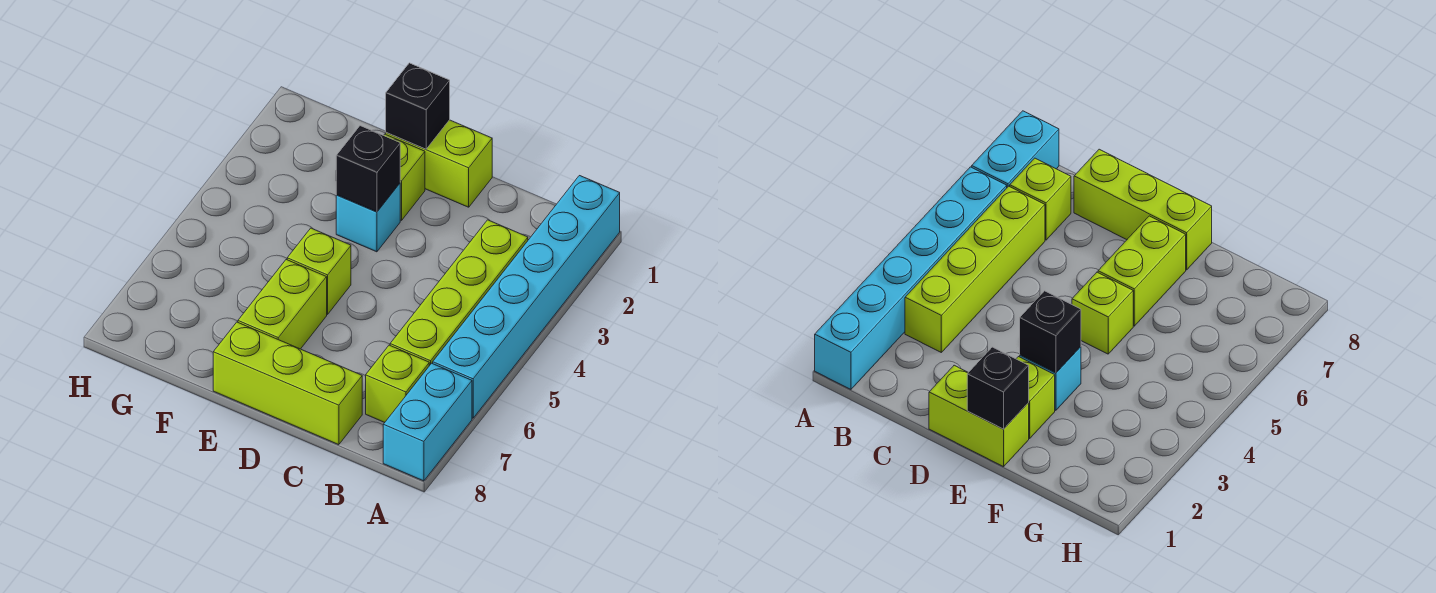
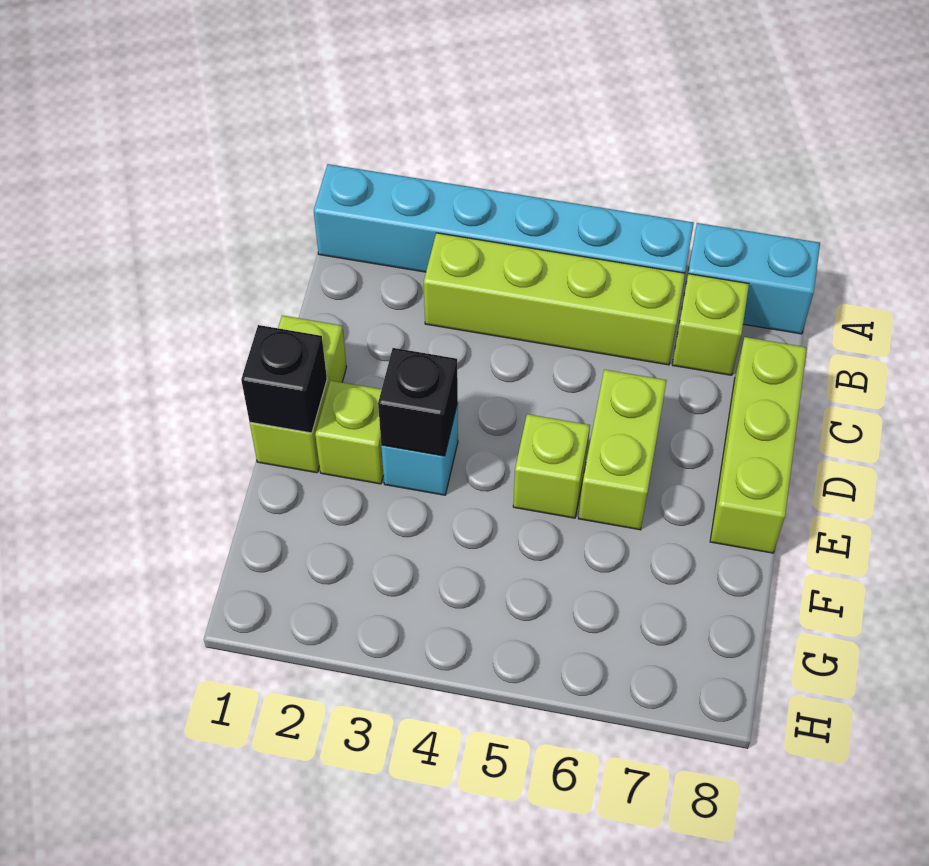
lime brick E6:E7 level 1 -> lime brick D6:E6 level 1

